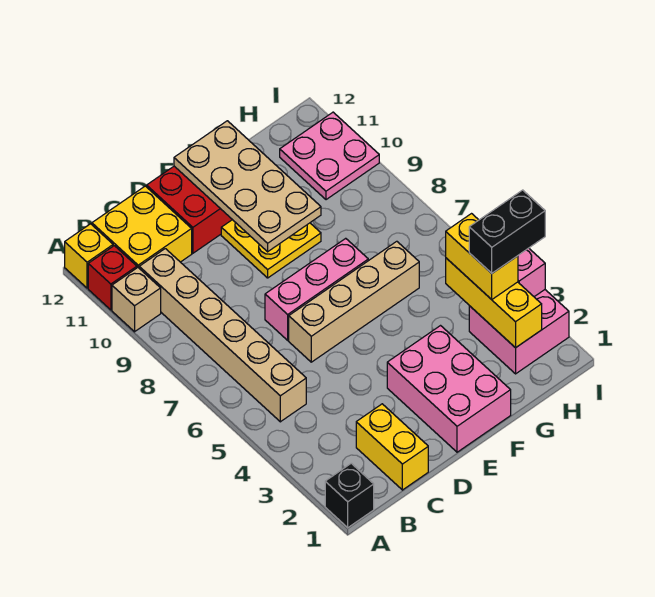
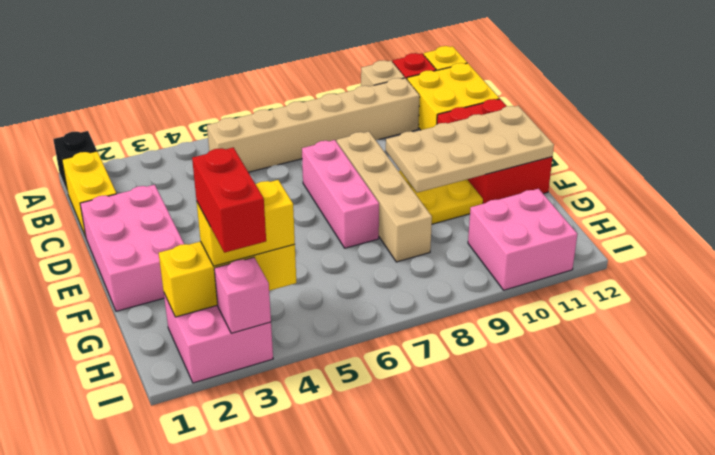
yellow brick C1:C2 level 1 -> yellow brick B1:C1 level 1
tan brick D6:G6 level 1 -> tan brick D8:G8 level 1
pink brick E1:F3 level 1 -> pink brick D1:F2 level 1
black brick H3:I3 level 4 -> red brick H3:I3 level 4
pink plate H10:I11 level 1 -> pink brick H10:I11 level 1

